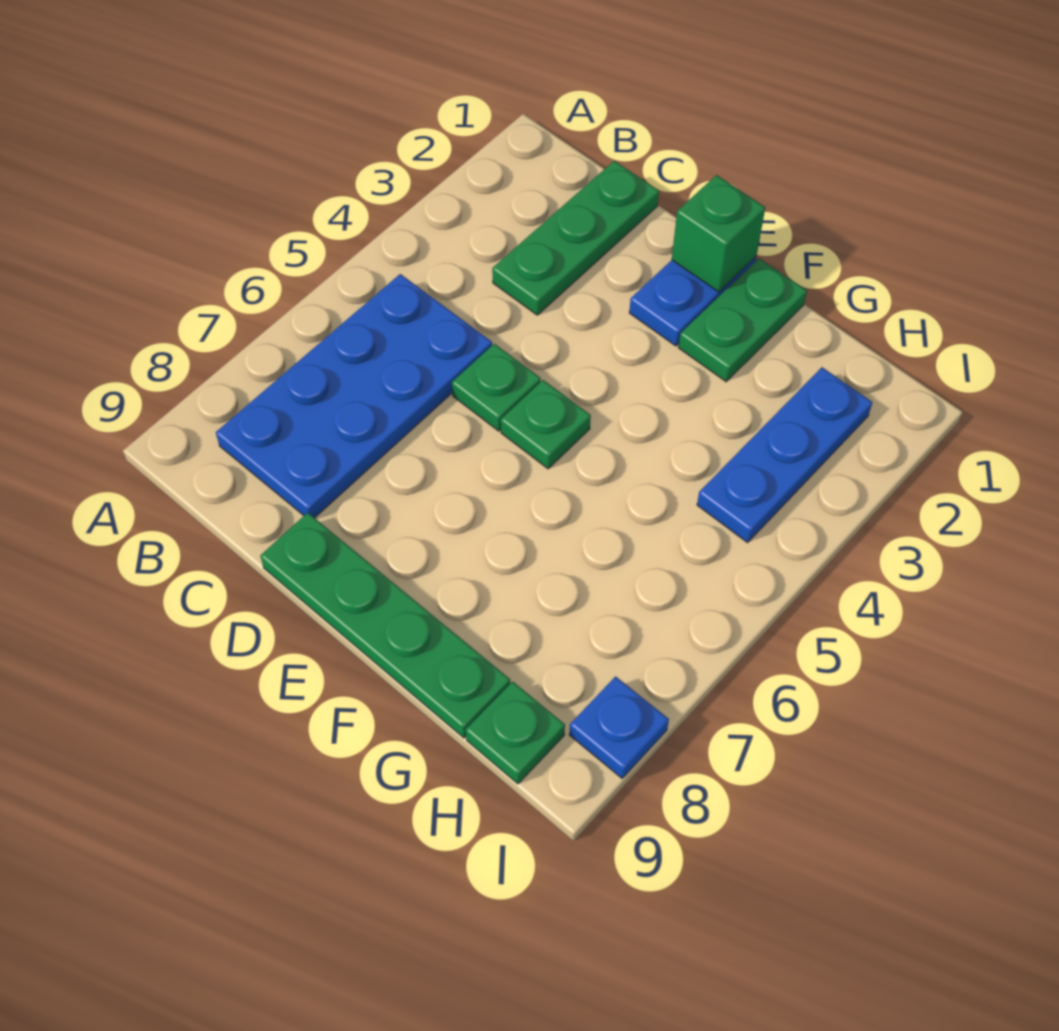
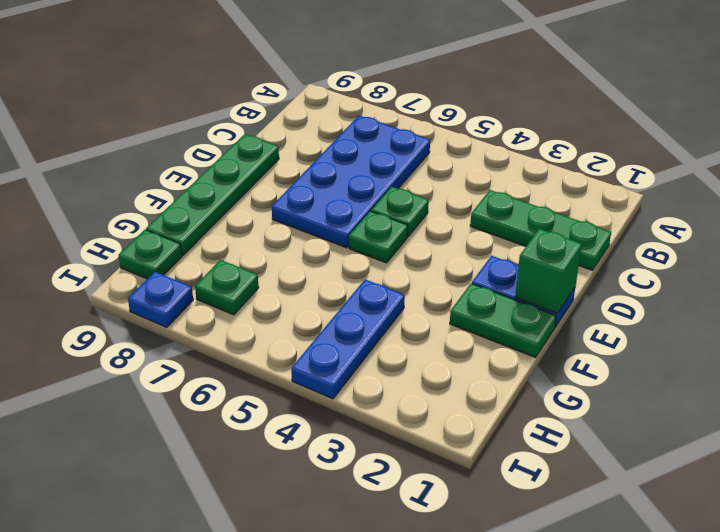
blue plate B5:C8 level 1 -> blue plate B6:E7 level 1
blue plate H2:H4 level 1 -> blue plate G4:I4 level 1
none -> green plate H7 level 1

